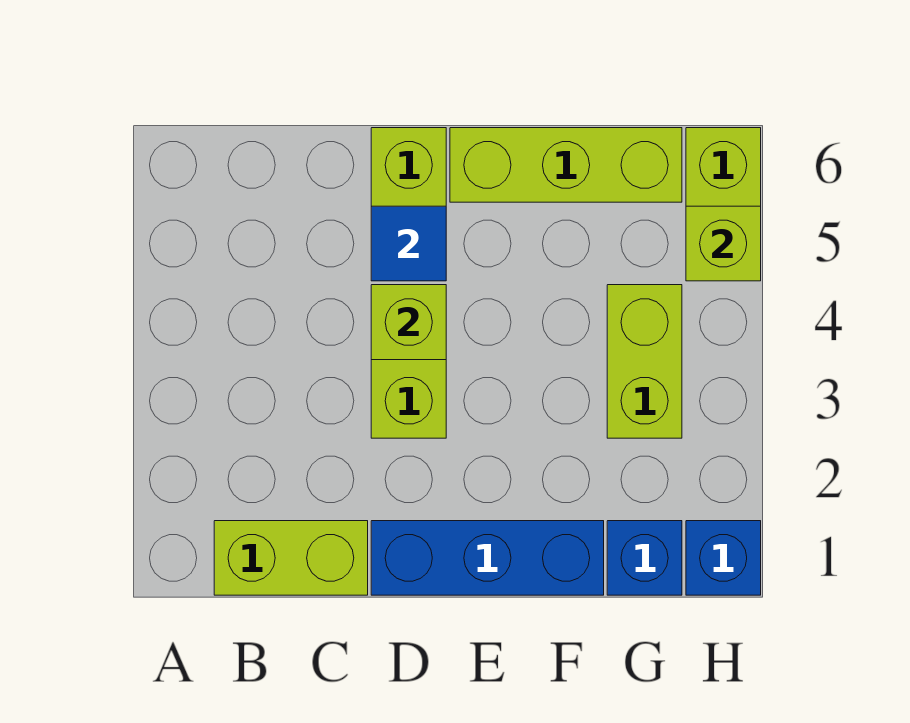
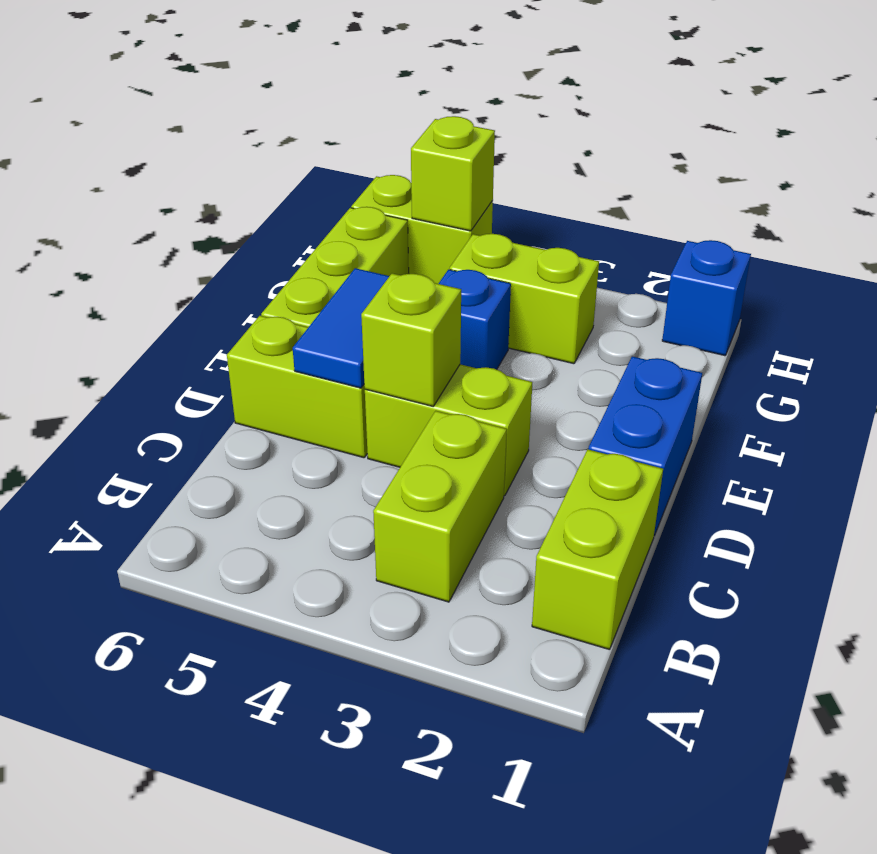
none -> lime brick B3:C3 level 1
blue brick D1:F1 level 1 -> blue brick D1:E1 level 1
blue tile D5 level 2 -> blue tile D5:E5 level 2
blue brick G1 level 1 -> blue brick F4 level 1

